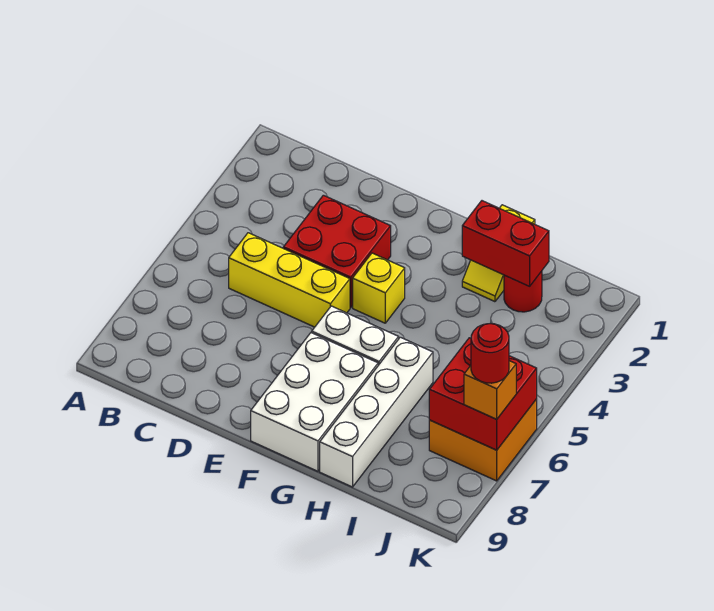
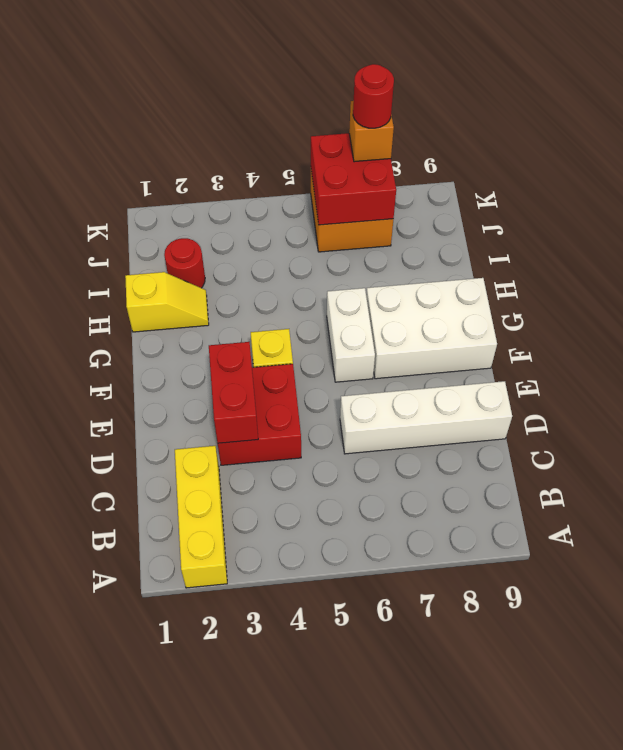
yellow brick C5:E5 level 1 -> yellow brick A2:C2 level 1
red brick H2:I2 level 2 -> red brick D3:E3 level 2
white brick H6:H9 level 1 -> white brick D6:D9 level 1

